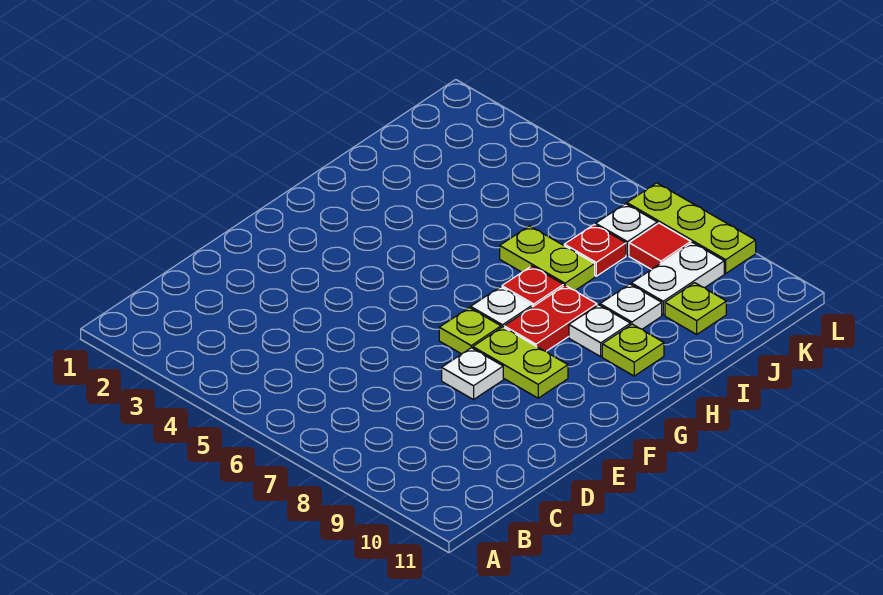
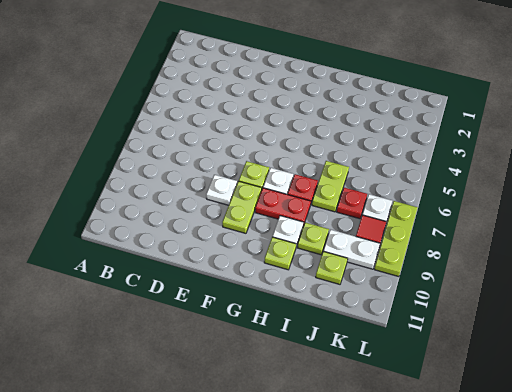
white plate I9 level 1 -> lime plate I9 level 1

